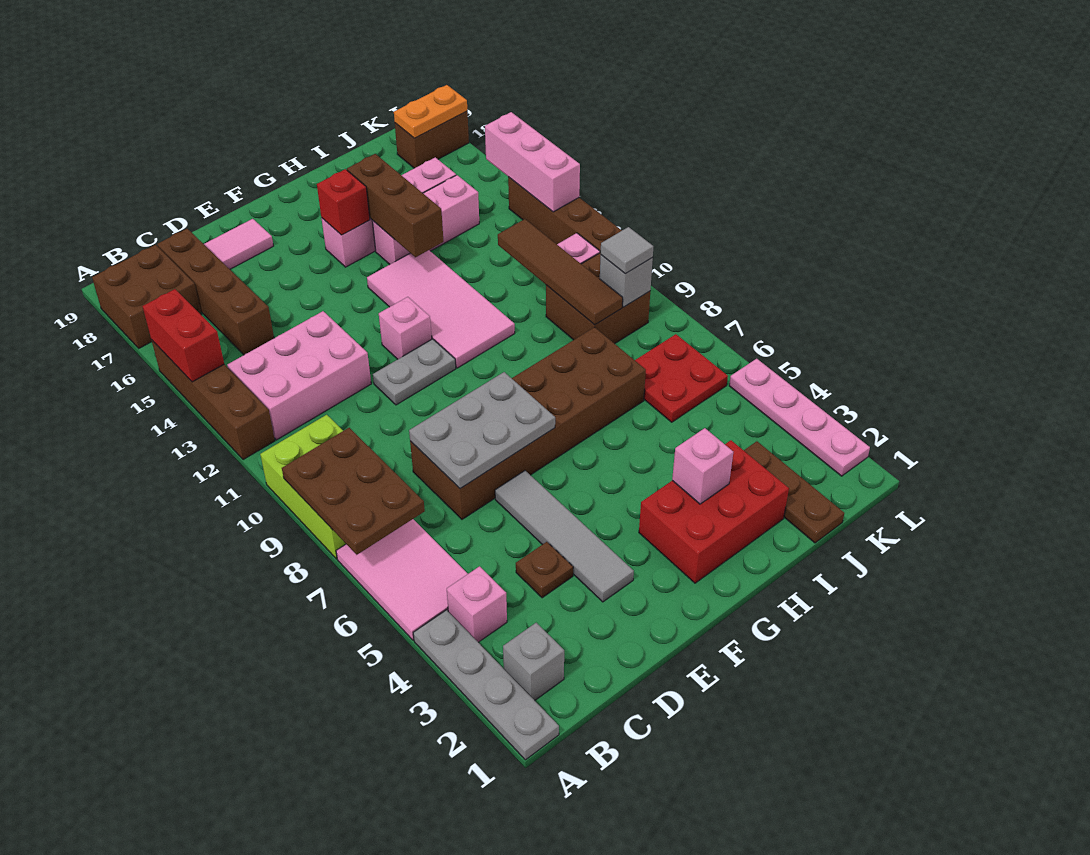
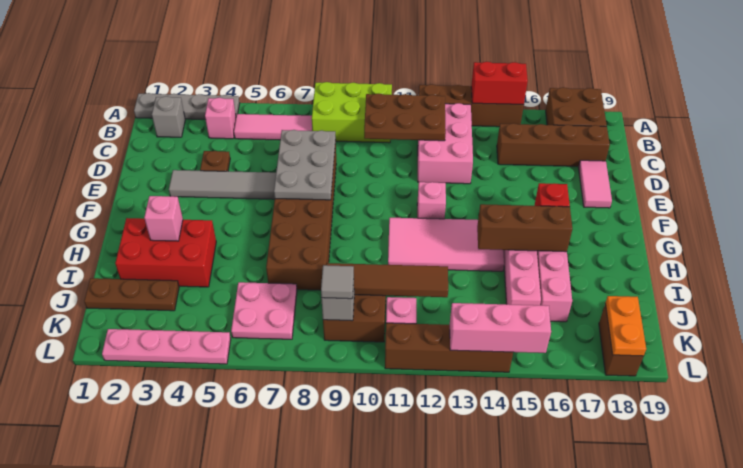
pink tile A5:B7 level 1 -> pink tile B5:B7 level 1
brown plate A7:B9 level 2 -> brown plate B10:C12 level 2
grey plate E11:F11 level 1 -> none
red brick G2:I3 level 1 -> red brick H2:I4 level 1
red plate J6:K7 level 1 -> pink plate J6:K7 level 1

